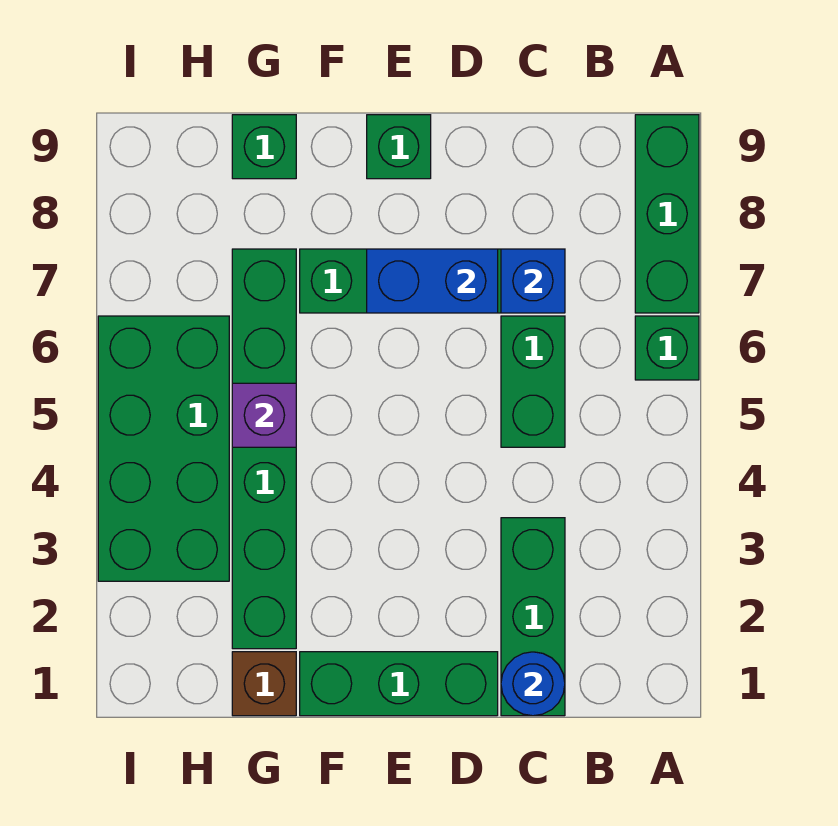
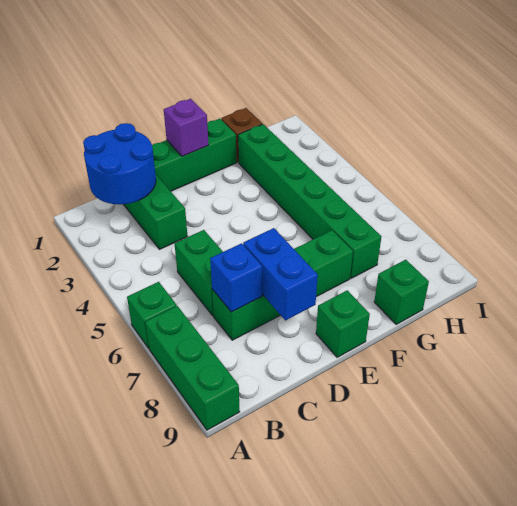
blue round brick C1 level 2 -> blue round brick B1:C2 level 2
blue brick D7:E7 level 2 -> blue brick D7:D8 level 2
purple brick G5 level 2 -> purple brick E1 level 2
green brick H3:I6 level 1 -> none

